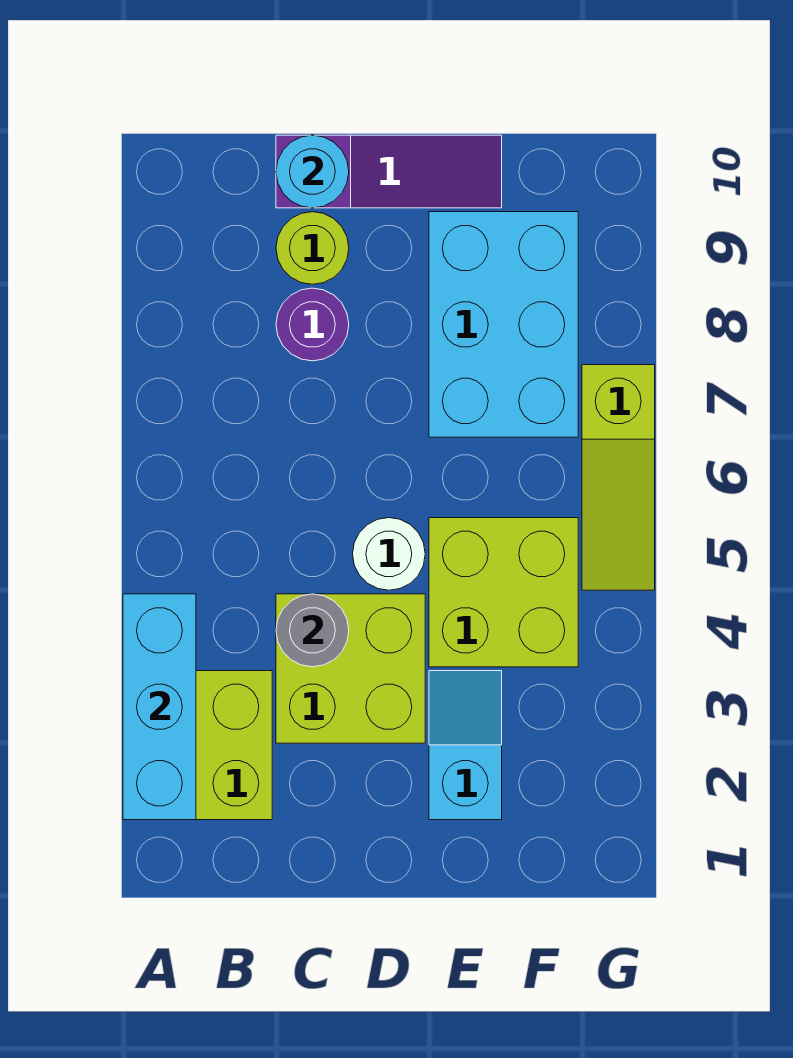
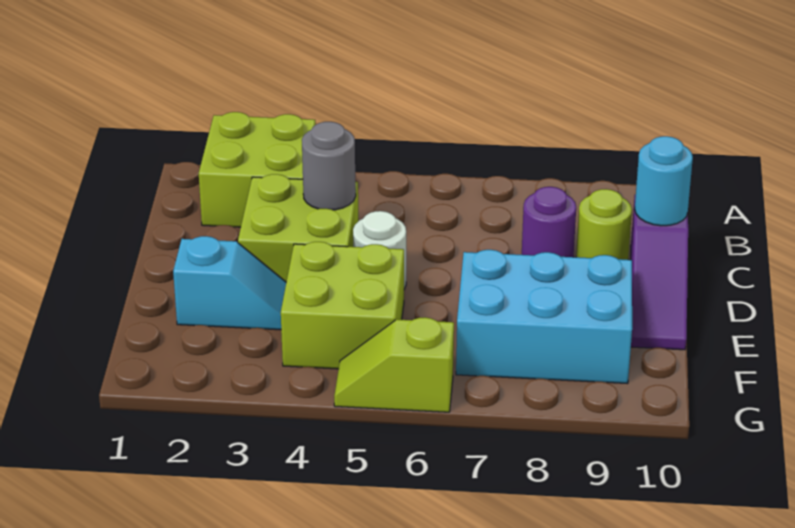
cyan brick A2:A4 level 2 -> none
lime slope G5:G7 level 1 top 7 -> lime slope G5:G6 level 1 top 6

